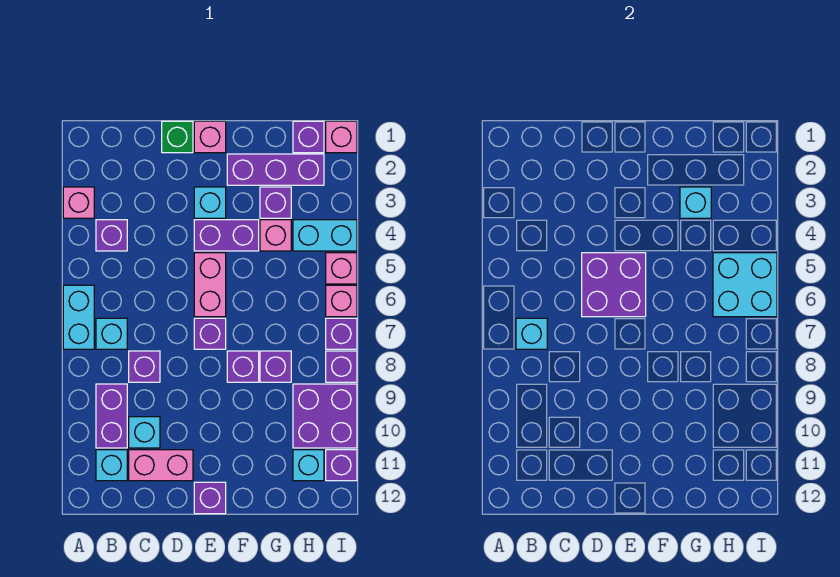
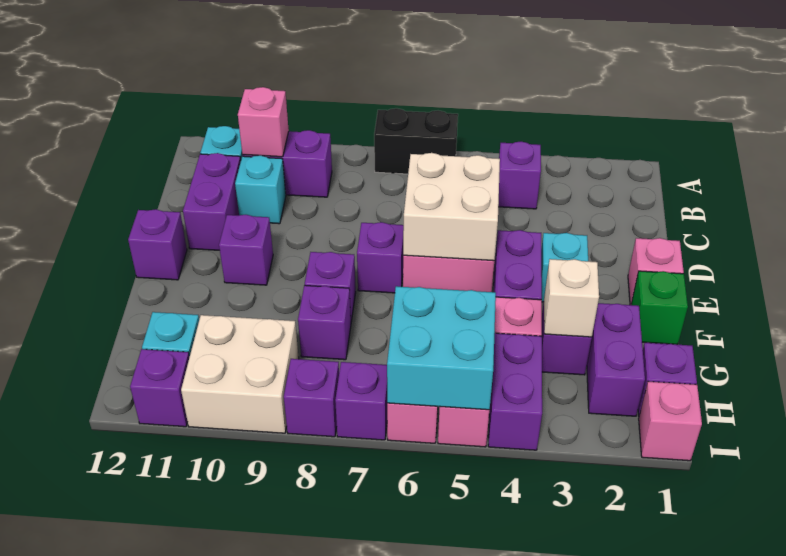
pink brick A3 level 1 -> pink brick B10 level 2
cyan brick A6:A7 level 1 -> black brick A6:A7 level 1
cyan brick B7 level 1 -> none
cyan brick B7 level 2 -> none
purple brick C8 level 1 -> purple brick E10 level 1
pink brick C11:D11 level 1 -> purple brick C11:D11 level 1
green brick D1 level 1 -> green brick F1 level 1
purple brick D5:E6 level 2 -> white brick D5:E6 level 2
purple brick F2:H2 level 1 -> purple brick G2:H2 level 1
cyan brick G3 level 2 -> white brick G3 level 2
cyan brick H4:I4 level 1 -> purple brick H4:I4 level 1
purple brick H9:I10 level 1 -> white brick H9:I10 level 1

